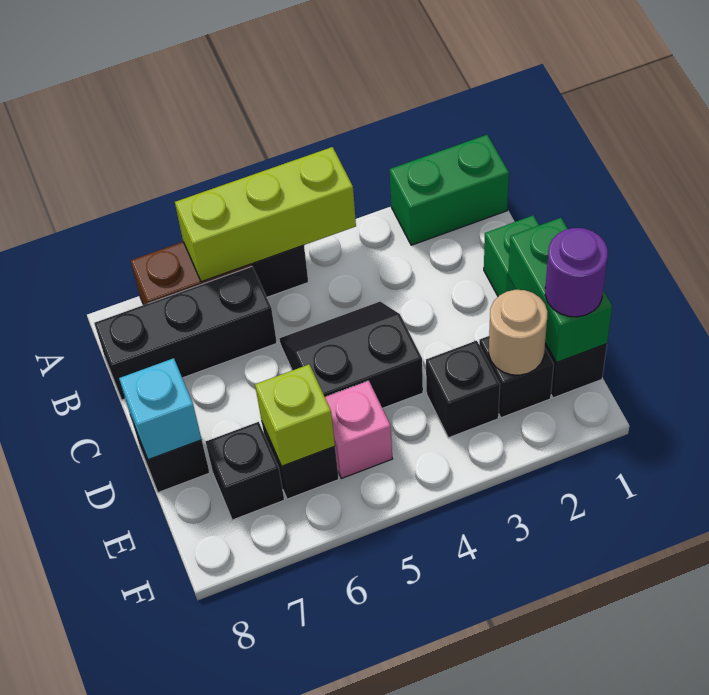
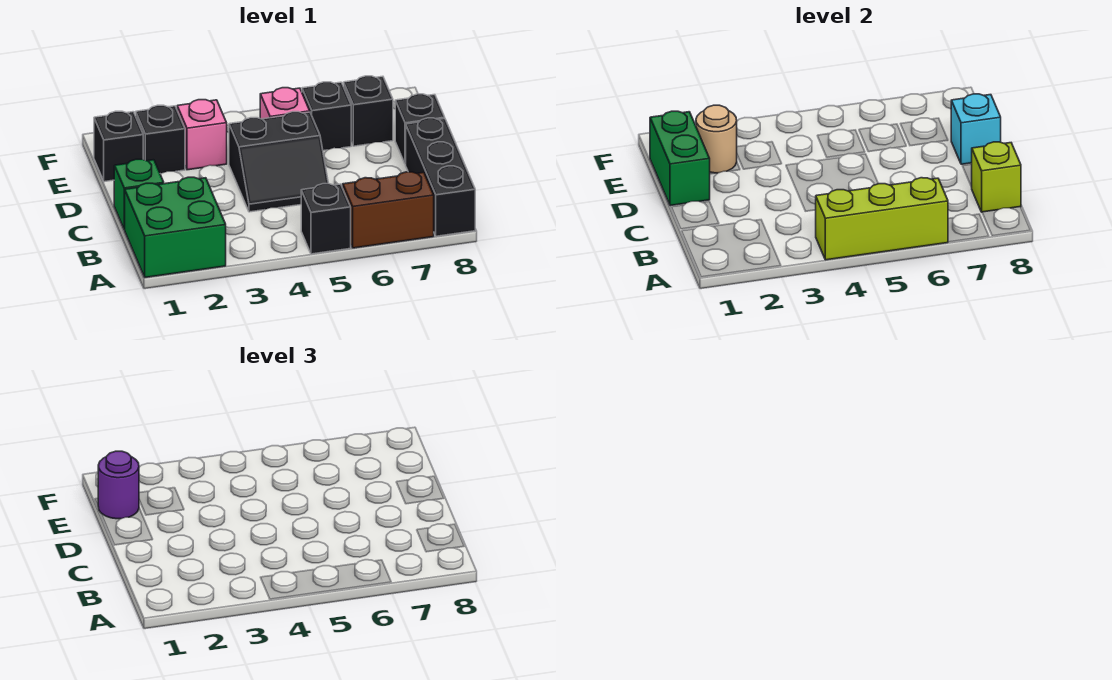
green brick A1:A2 level 1 -> green brick A1:B2 level 1
black brick B6:B8 level 1 -> black brick A8:C8 level 1
black brick E3 level 1 -> pink brick E3 level 1
lime brick E6 level 2 -> lime brick B8 level 2

